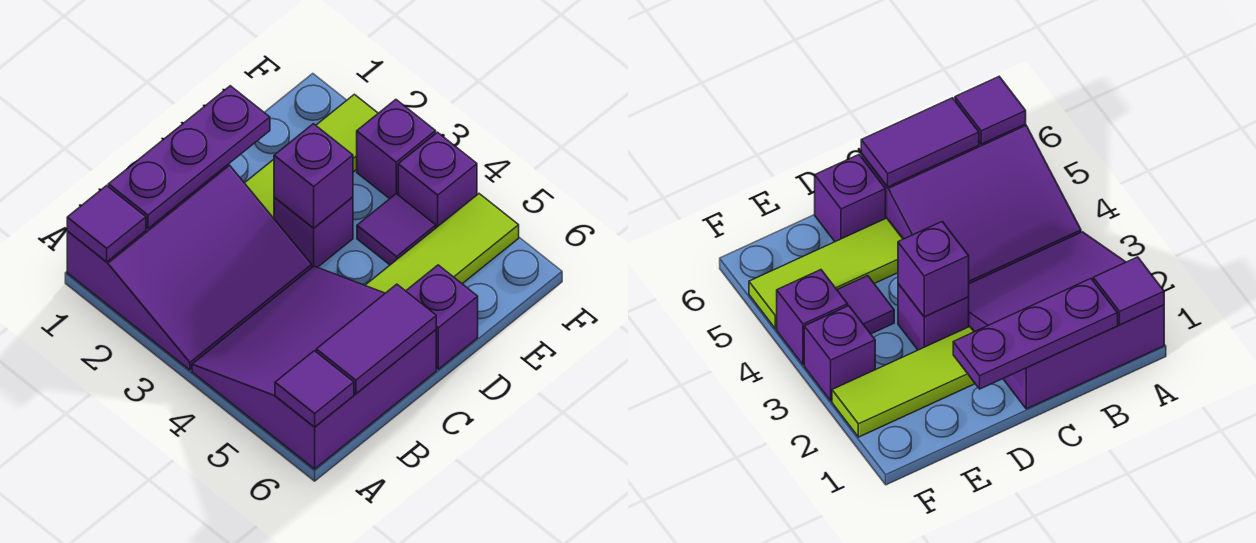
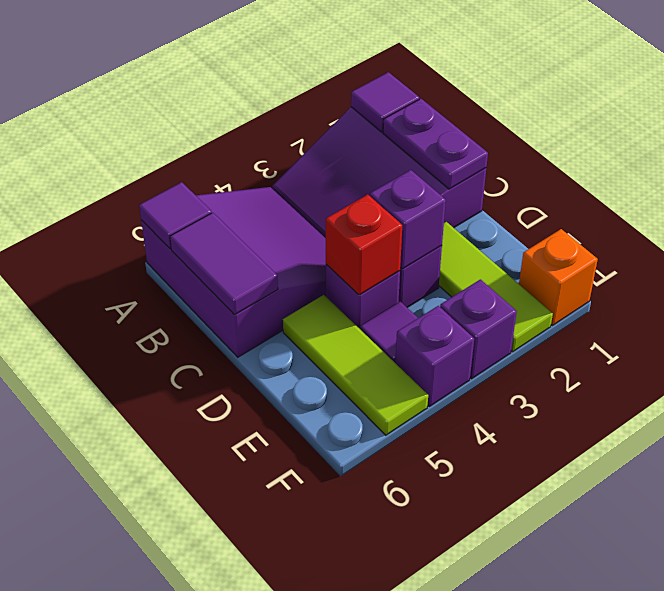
purple plate B1:D1 level 2 -> purple plate B1:C1 level 2
none -> red brick D4 level 2
purple brick D6 level 1 -> purple brick D4 level 1
none -> orange brick F1 level 1

